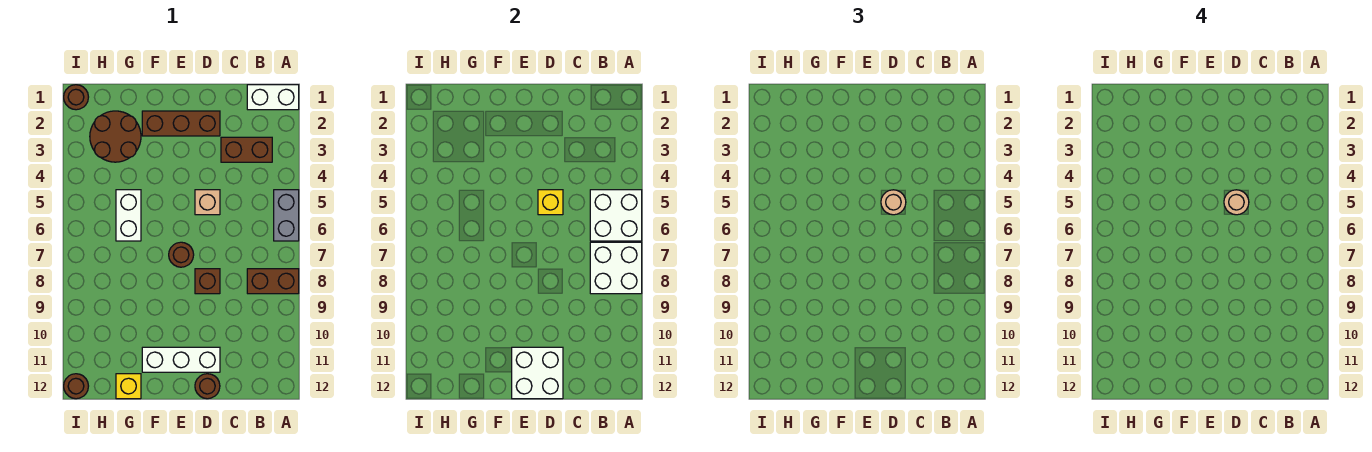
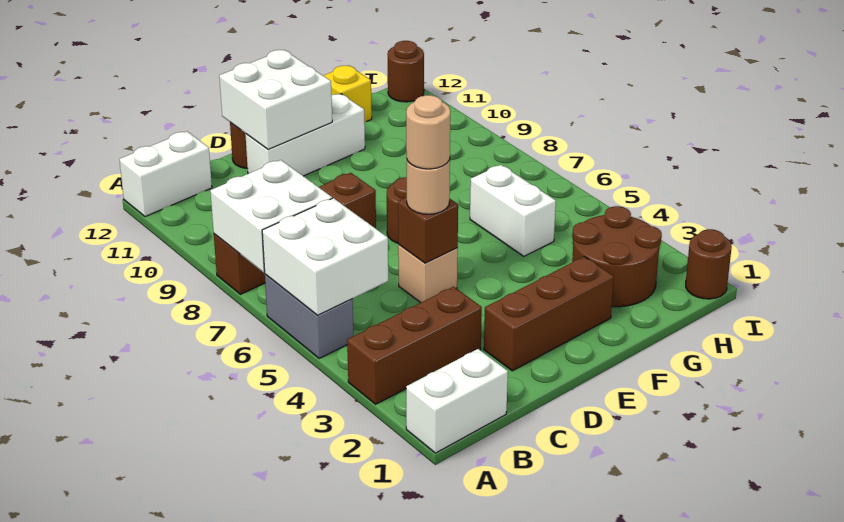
none -> white brick A12:B12 level 1
brown brick B3:C3 level 1 -> brown brick A3:C3 level 1
yellow brick D5 level 2 -> brown brick D5 level 2

